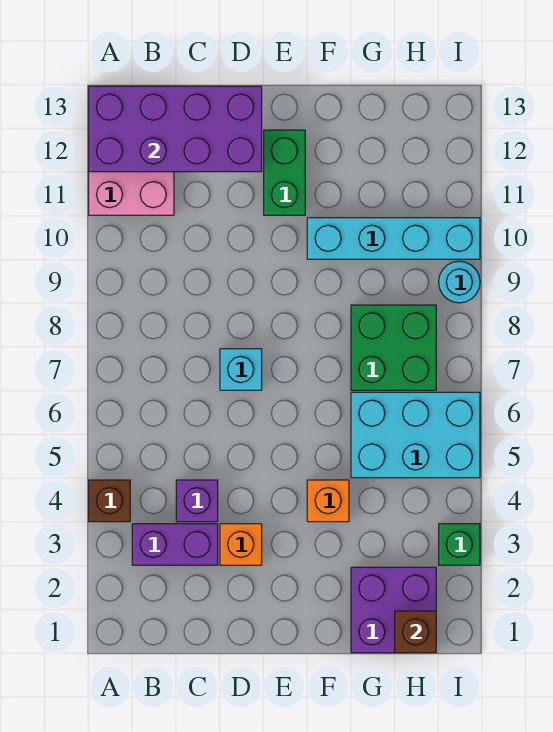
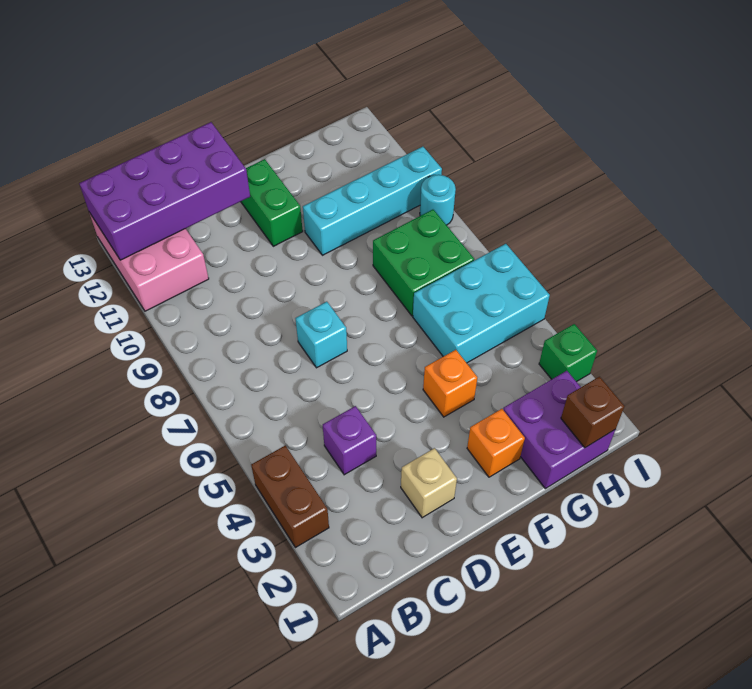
brown brick A4 level 1 -> brown brick A3:A4 level 1
purple brick B3:C3 level 1 -> none
none -> tan brick D2 level 1
orange brick D3 level 1 -> orange brick F2 level 1

